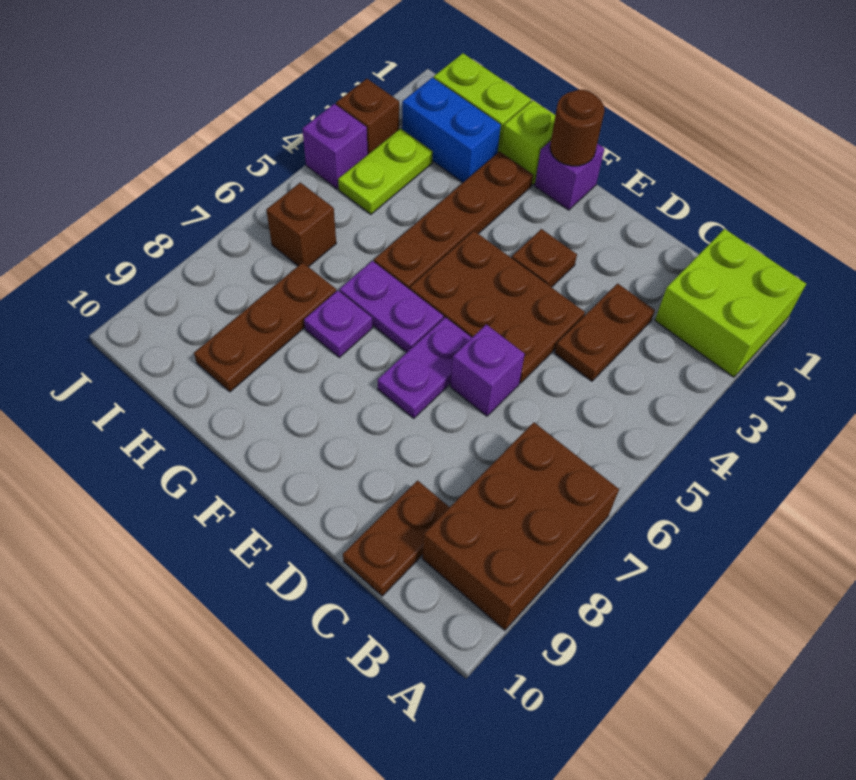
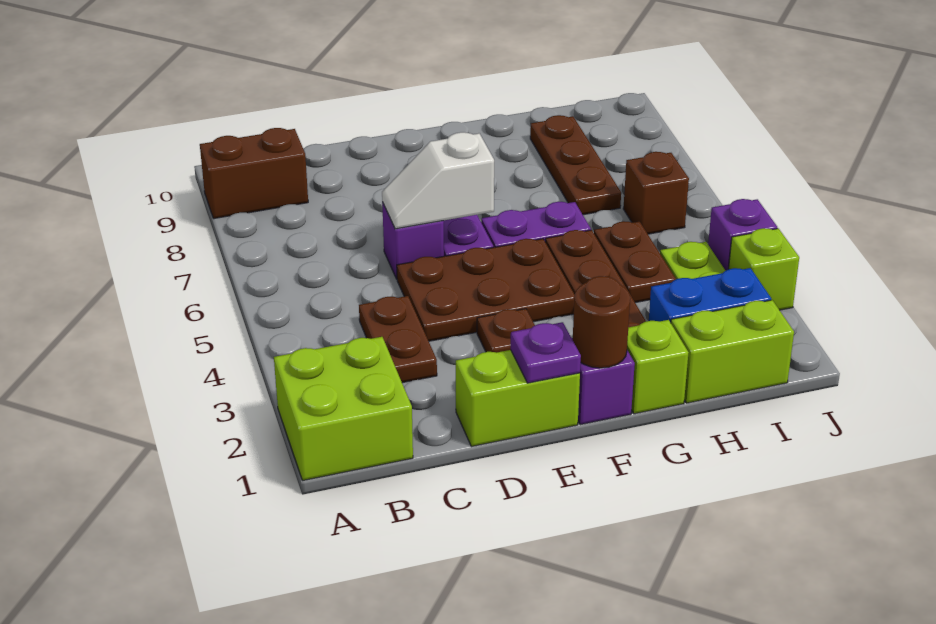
brown brick A7:B9 level 1 -> brown brick A9:B9 level 1
brown plate C9:C10 level 1 -> brown plate H4:H5 level 1
none -> lime brick D1:E1 level 1
none -> white slope D6:E6 level 2 top E
purple plate G7 level 1 -> purple plate E1 level 2
brown brick J3 level 1 -> lime brick J3 level 1

